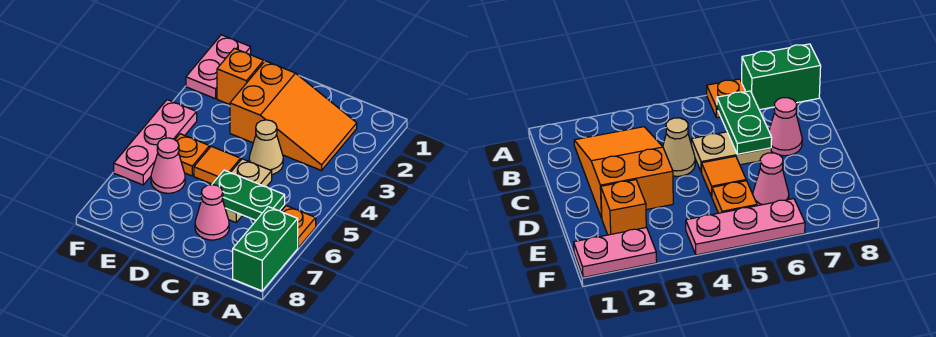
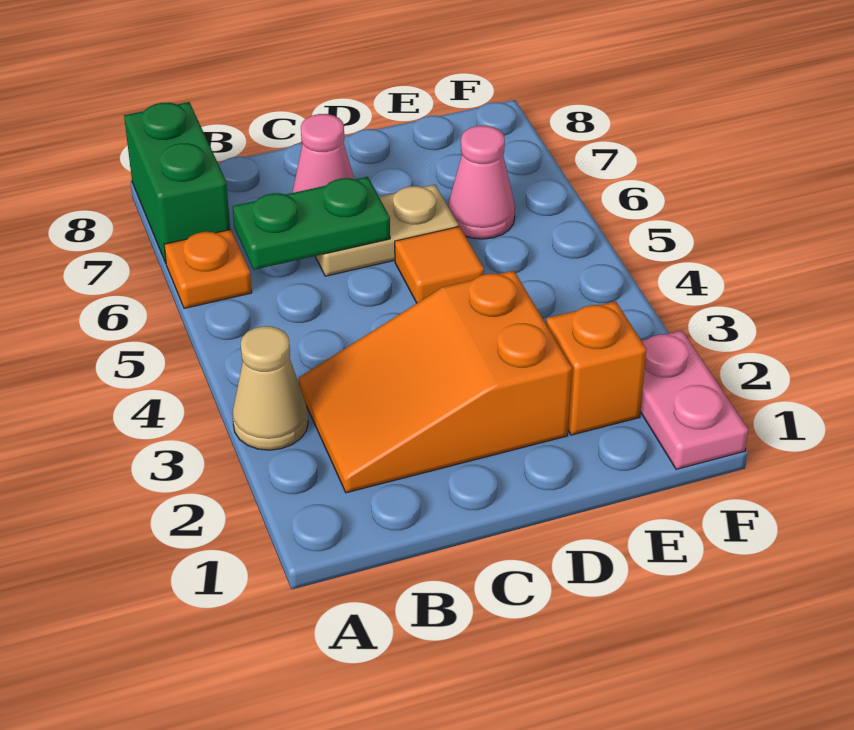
tan cone C4 level 1 -> tan cone A3 level 1
tan plate C5:C6 level 1 -> tan plate C6:D6 level 1
orange plate E5 level 1 -> none
pink plate F4:F6 level 1 -> none

